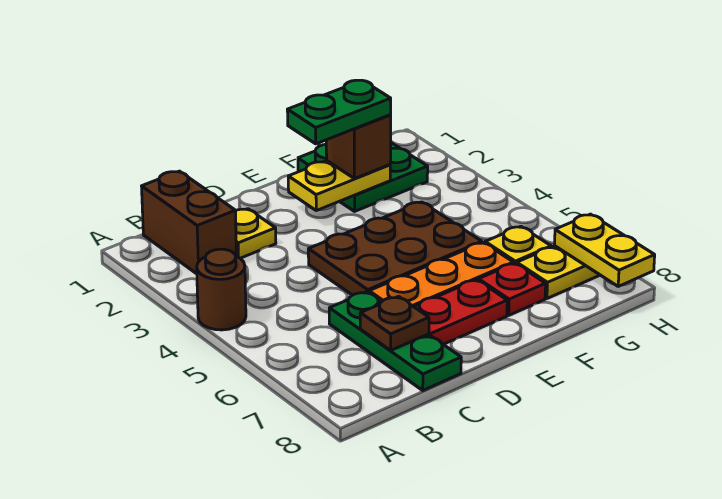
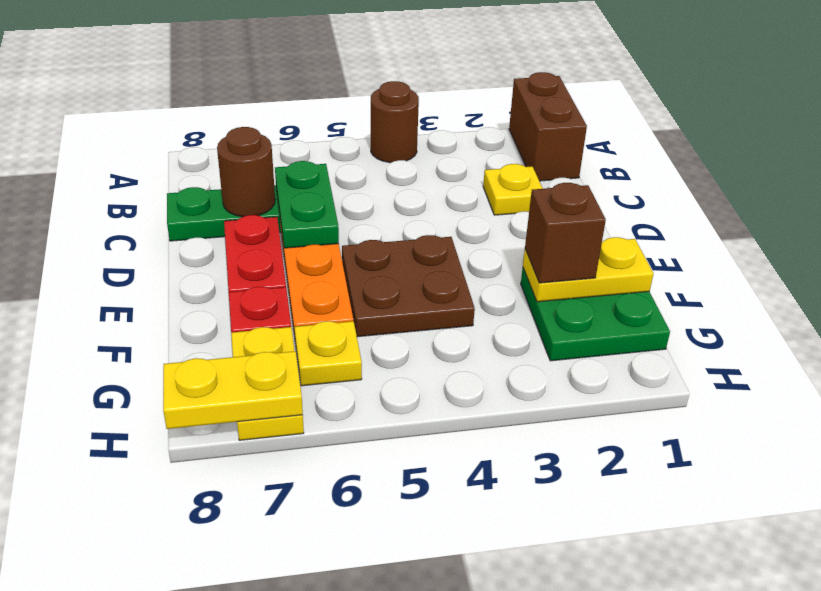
brown brick B1:B2 level 1 -> brown brick A1:B1 level 1
brown plate C7 level 2 -> brown round brick C7 level 2
brown plate D4:F5 level 1 -> brown plate E4:F5 level 1
yellow plate E2:F2 level 2 -> yellow plate F1:F2 level 2
green plate E2:F2 level 4 -> green plate C6:D6 level 2

